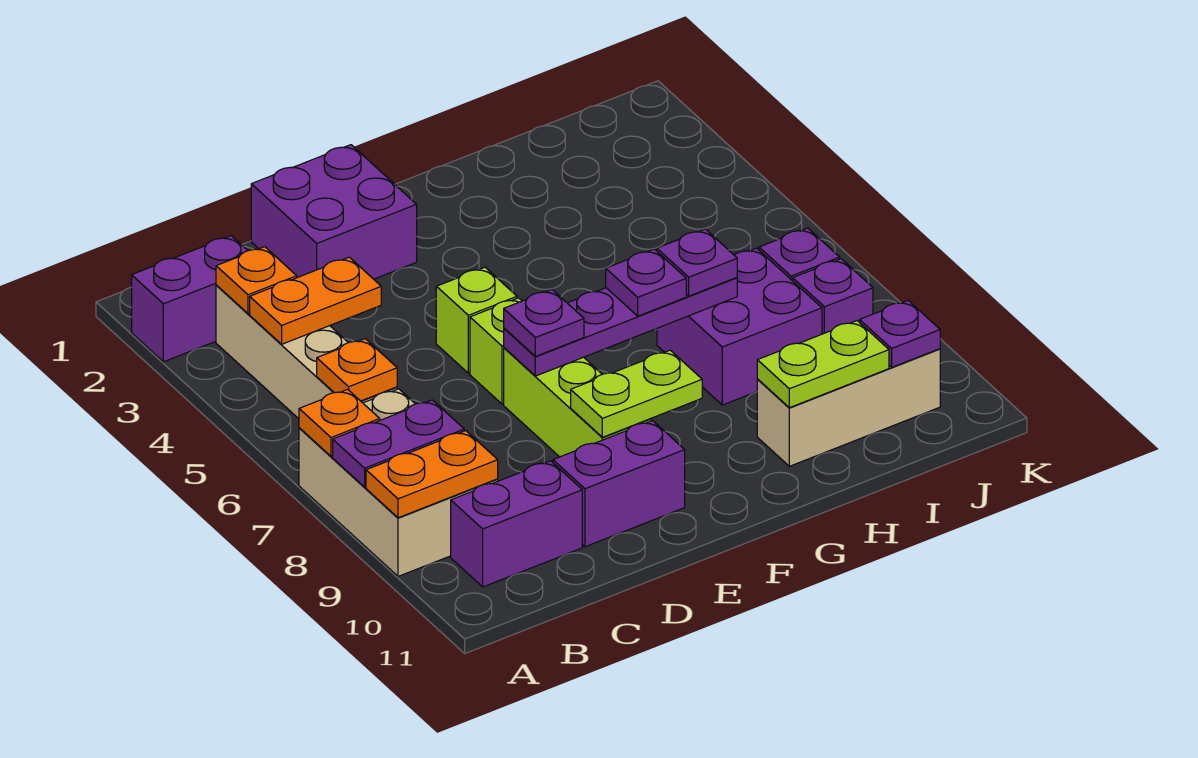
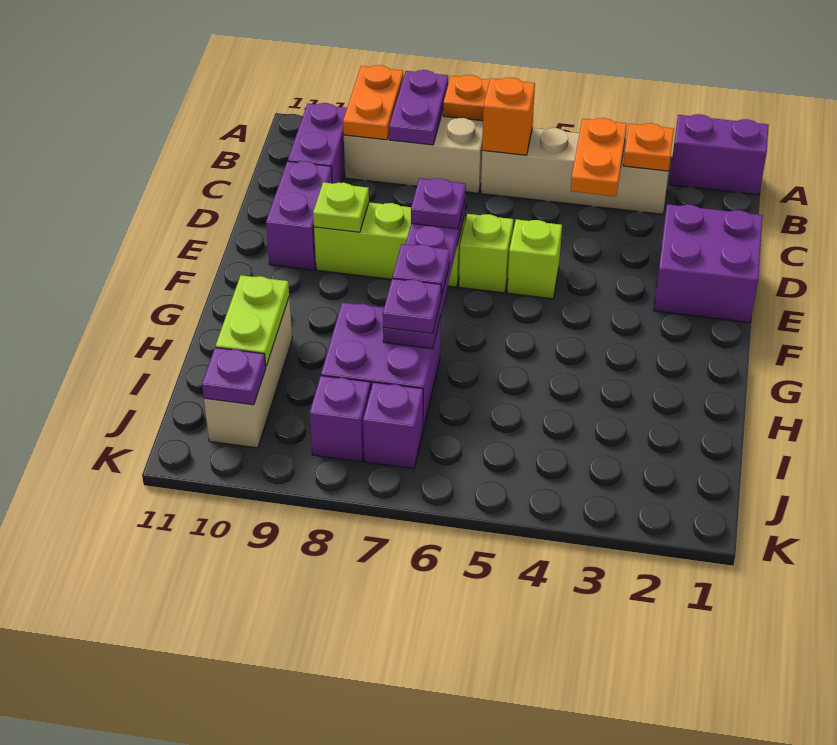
purple brick A2:B2 level 1 -> purple brick A1:A2 level 1
orange plate B6 level 2 -> orange brick B6 level 2
lime plate E9:F9 level 2 -> lime plate E9 level 2

